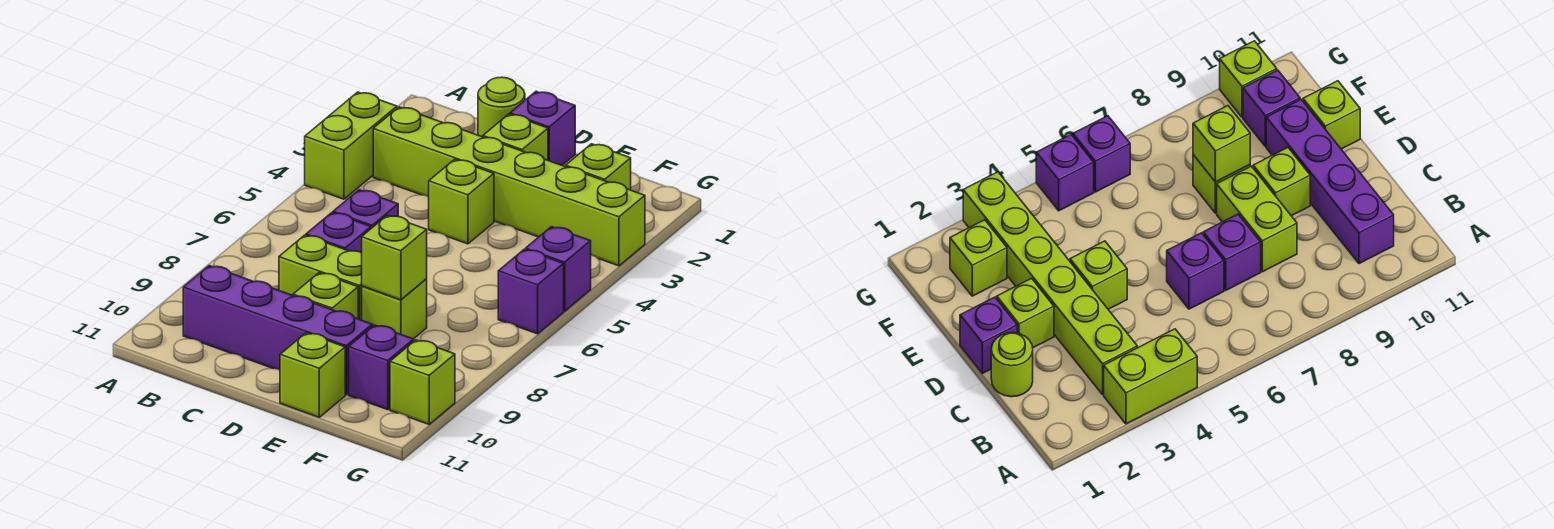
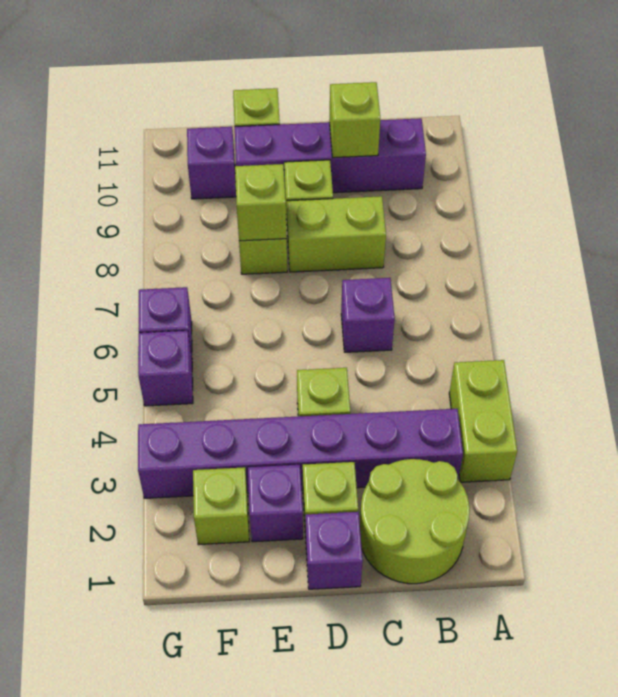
lime brick B3:G3 level 1 -> purple brick B3:G3 level 1
lime round brick C1 level 1 -> lime round brick B1:C2 level 1
purple brick C7 level 1 -> purple brick E2 level 1
lime brick G10 level 1 -> lime brick C10 level 2

